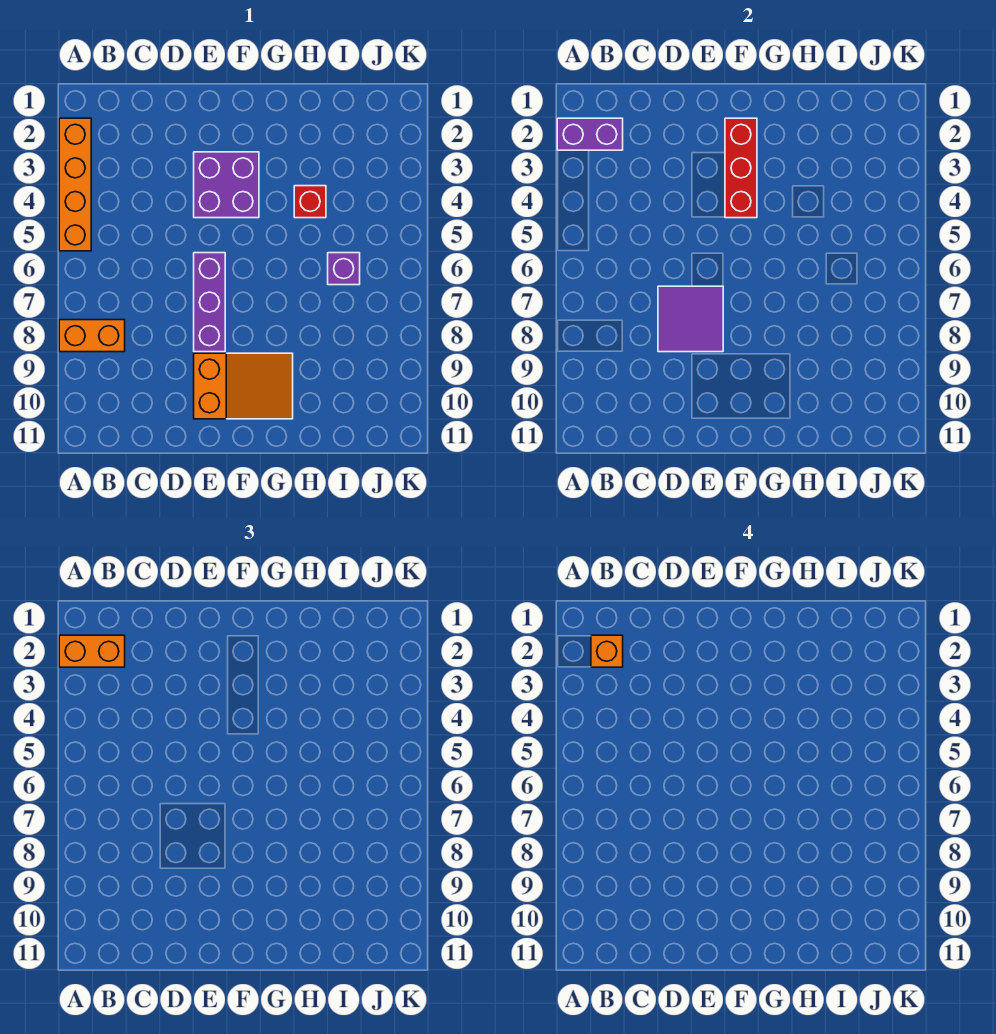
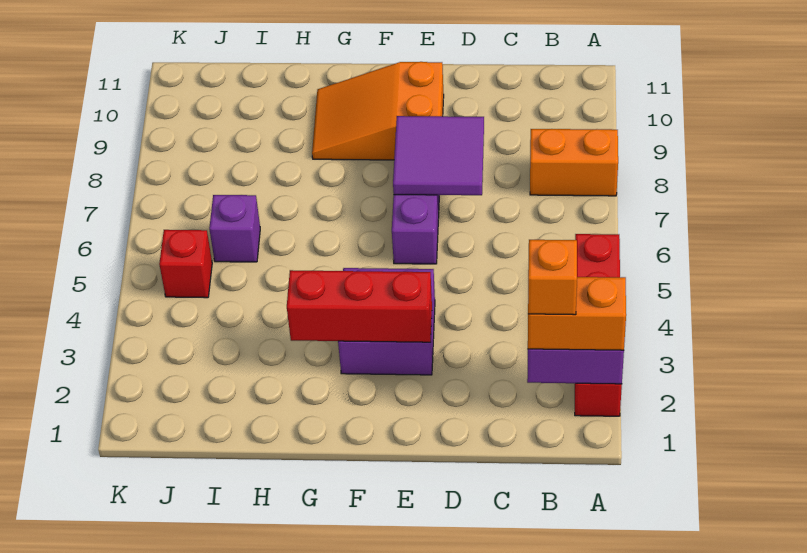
orange brick A2:A5 level 1 -> red brick A2:A5 level 1
red brick F2:F4 level 2 -> red brick E3:G3 level 2
red brick H4 level 1 -> red brick J5 level 1

